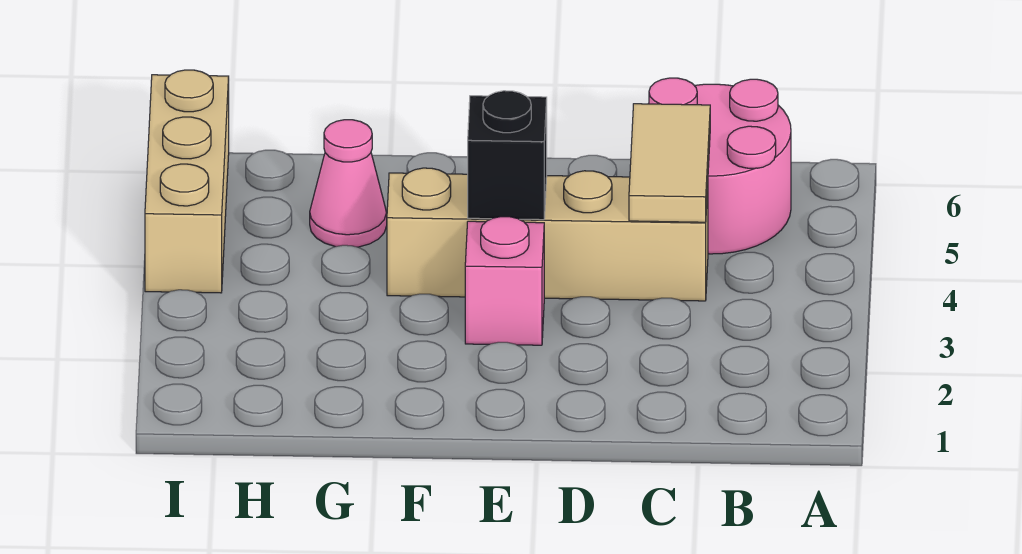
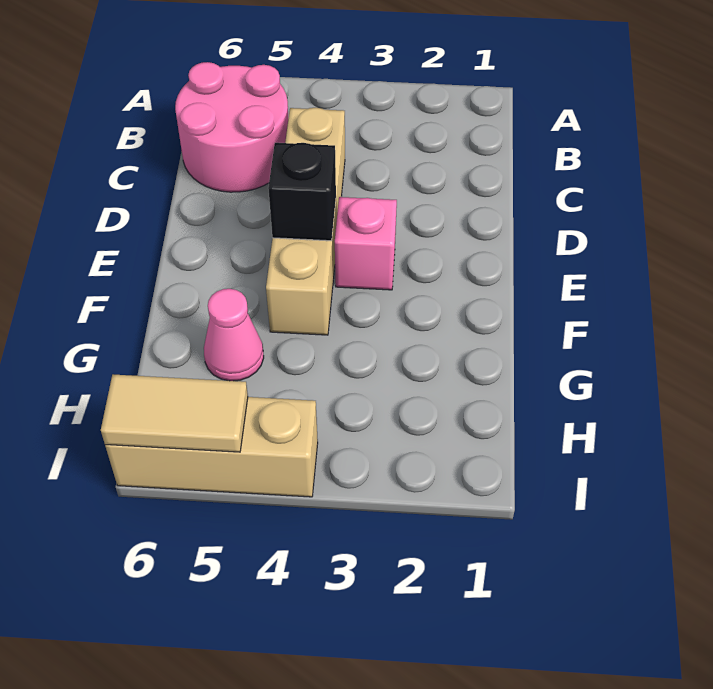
tan tile C4:C5 level 2 -> tan tile I5:I6 level 2

